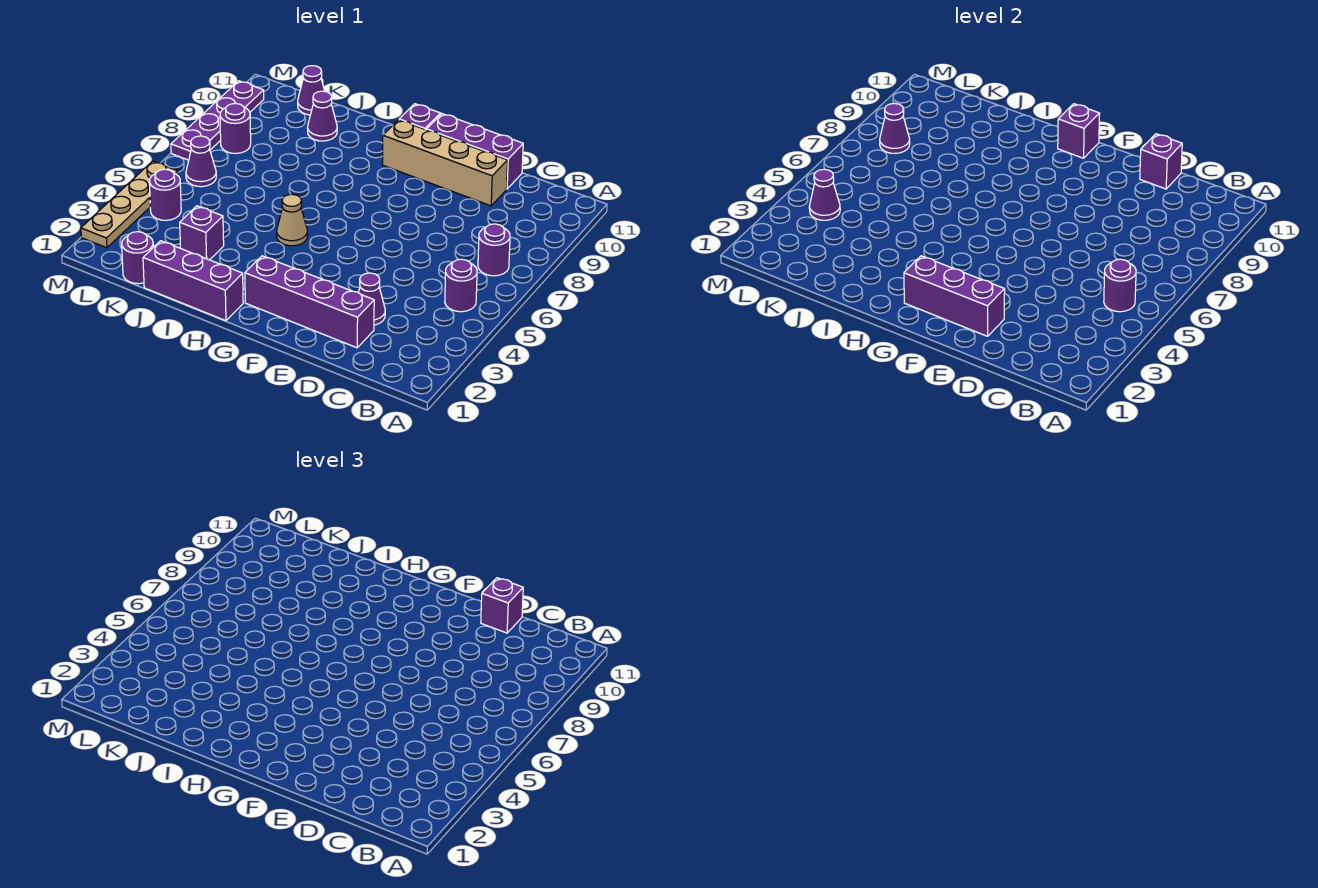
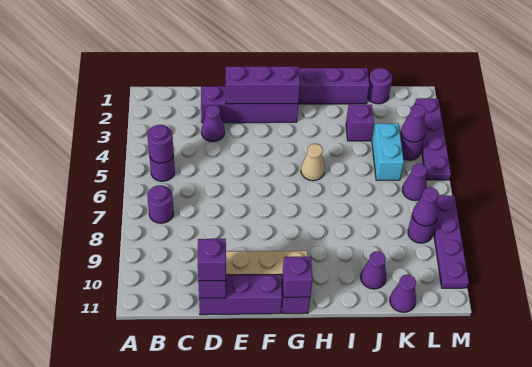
none -> cyan brick K4:K5 level 1
tan plate M2:M5 level 1 -> purple plate M2:M5 level 1

